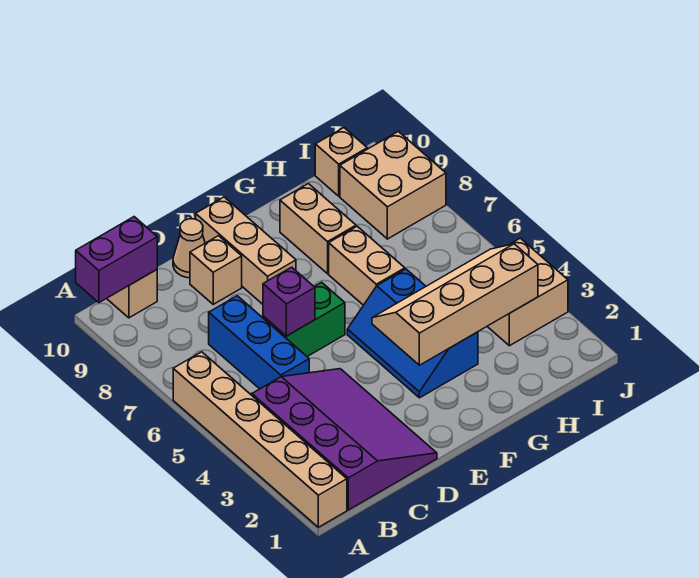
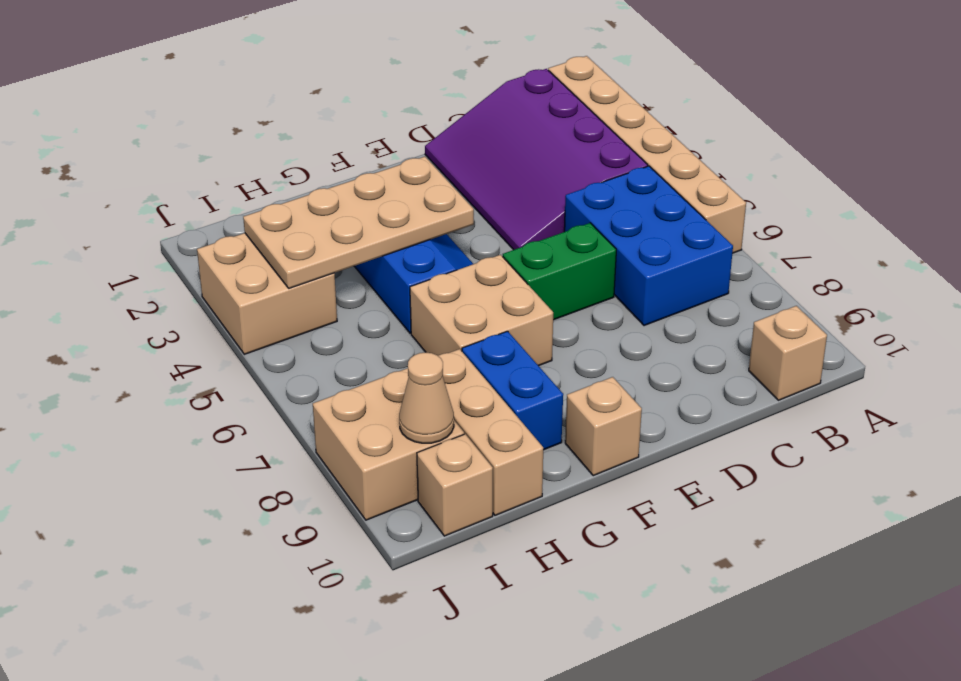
purple brick A10:B10 level 2 -> none
blue brick C5:C7 level 1 -> blue brick B5:C7 level 1
purple brick D6 level 2 -> none
tan brick D9 level 1 -> tan brick F10 level 1
tan cone D10 level 1 -> tan cone I9 level 2
tan brick E8:E10 level 1 -> tan brick H8:H10 level 1
tan slope F3:I4 level 2 top 3 -> tan plate F3:I4 level 2
tan brick G6:G7 level 1 -> tan brick F6:G7 level 1
tan brick G8:G9 level 1 -> blue brick G8:G9 level 1

